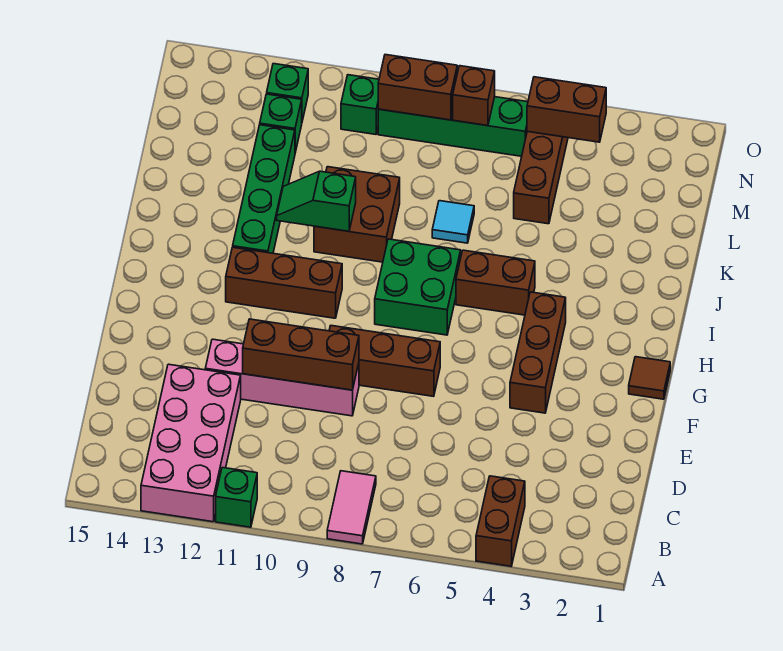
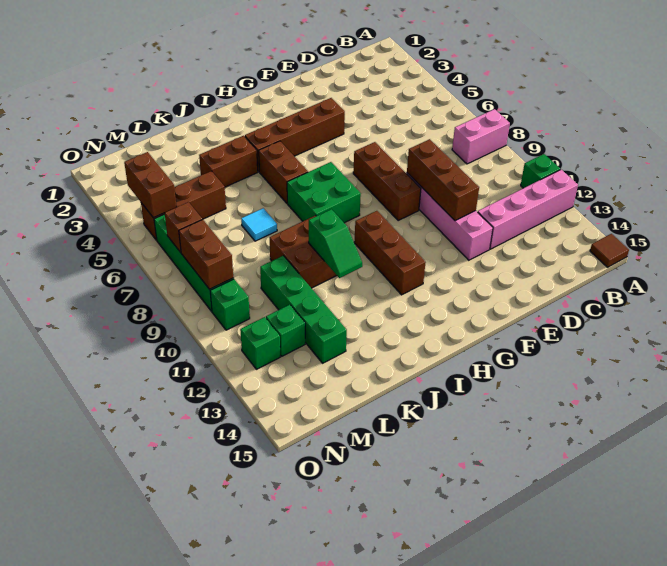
brown brick A4:B4 level 1 -> brown brick J4:K4 level 1
pink tile A8:B8 level 1 -> pink brick A8:B8 level 1
pink brick A12:D13 level 1 -> pink brick A12:D12 level 1
brown brick F4:H4 level 1 -> brown brick F4:I4 level 1
brown tile G1 level 1 -> brown tile A15 level 1
green brick I12:L12 level 1 -> green brick L10:L13 level 1

